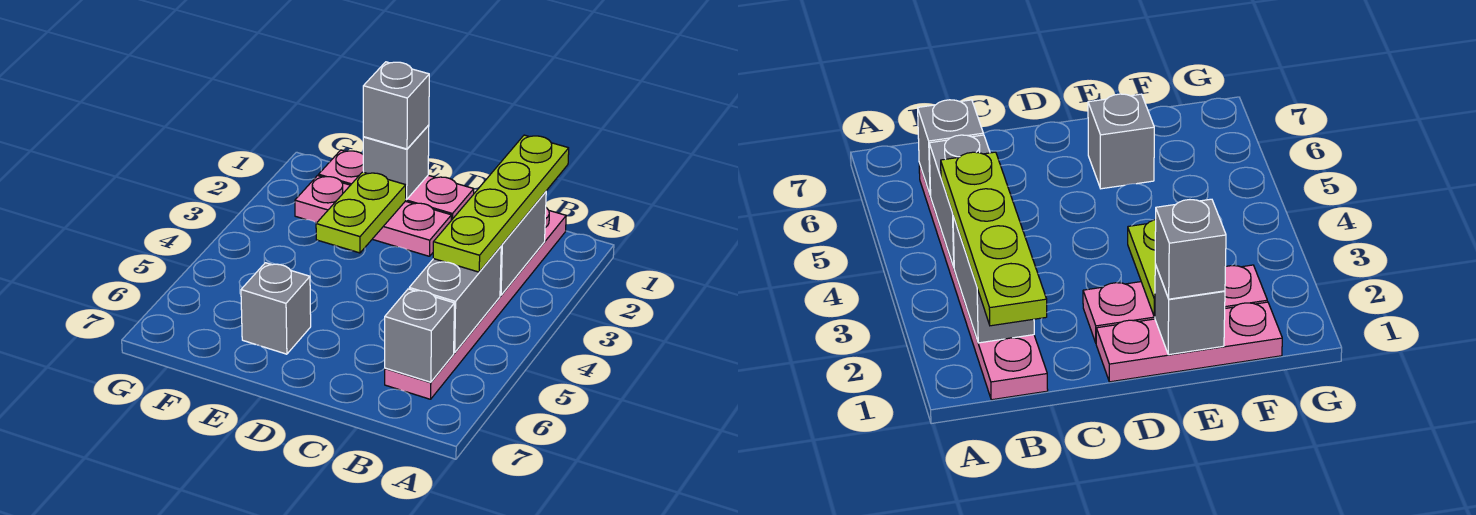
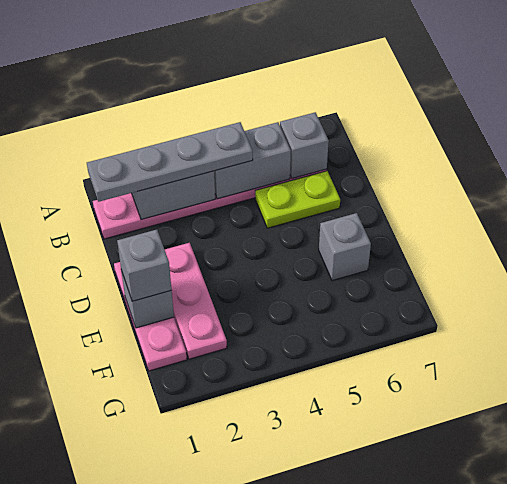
lime plate B1:B4 level 3 -> grey plate B1:B4 level 3
lime plate E2:E3 level 2 -> lime plate C5:C6 level 1

